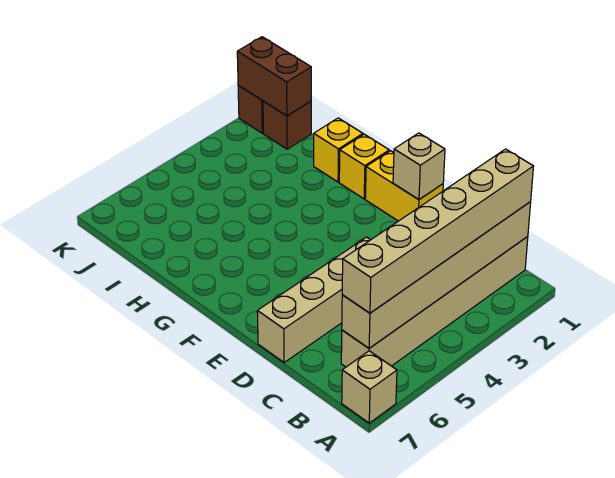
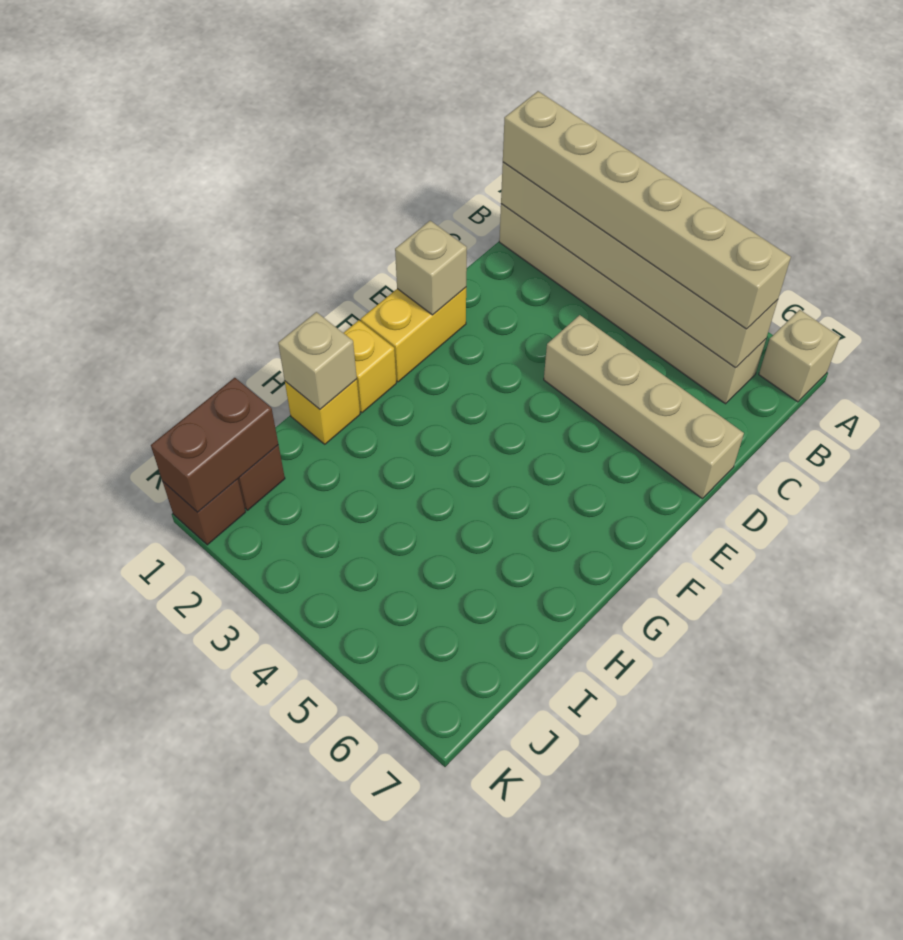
none -> tan brick H1 level 2

